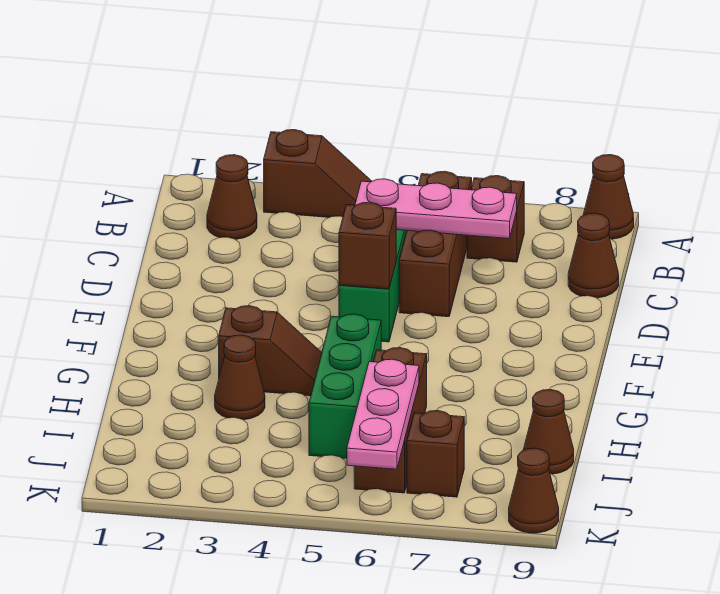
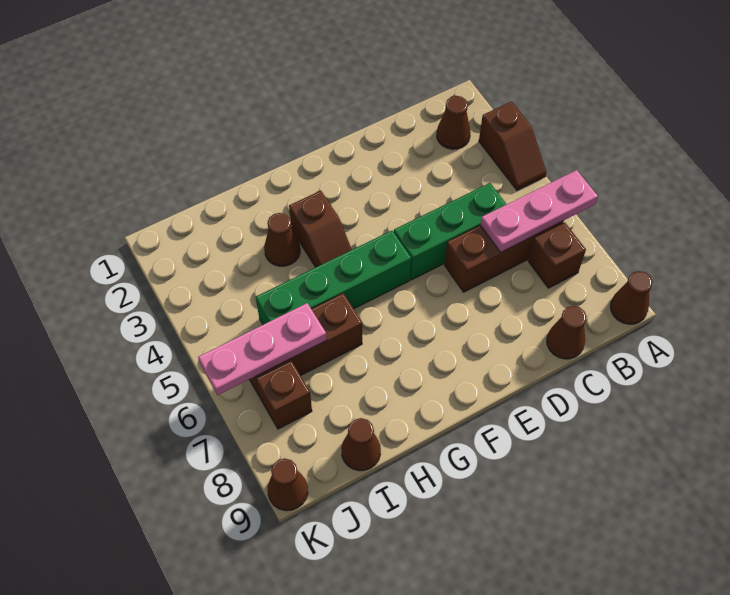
pink plate C5:C7 level 2 -> pink plate A6:C6 level 2
brown brick E5 level 2 -> none
green brick G5:I5 level 1 -> green brick F5:I5 level 1

